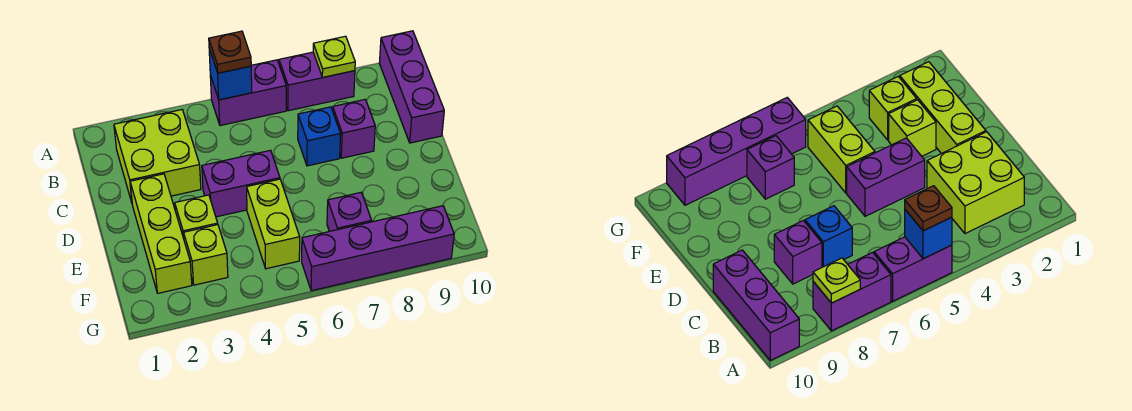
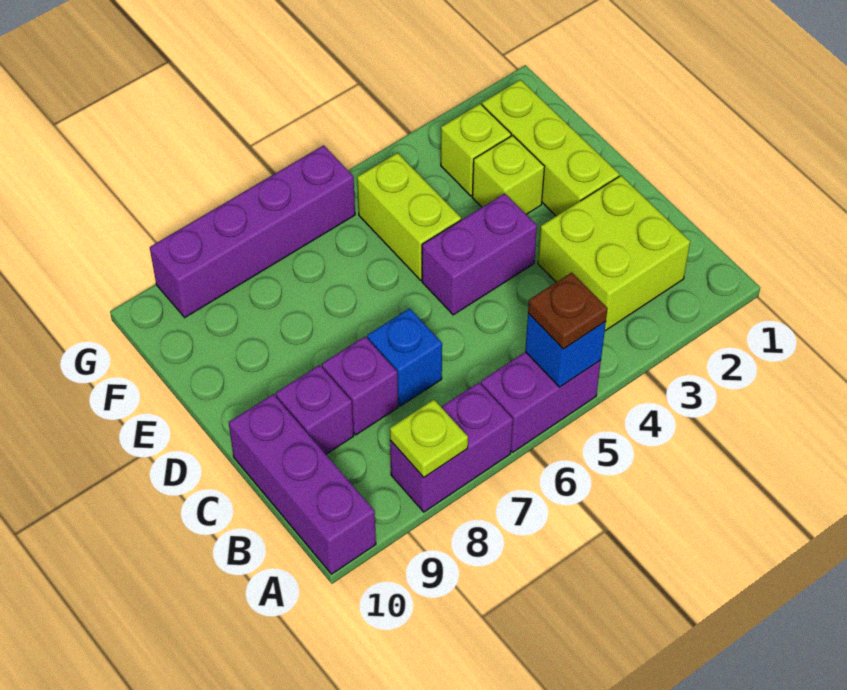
purple brick F7 level 1 -> purple brick C9 level 1

